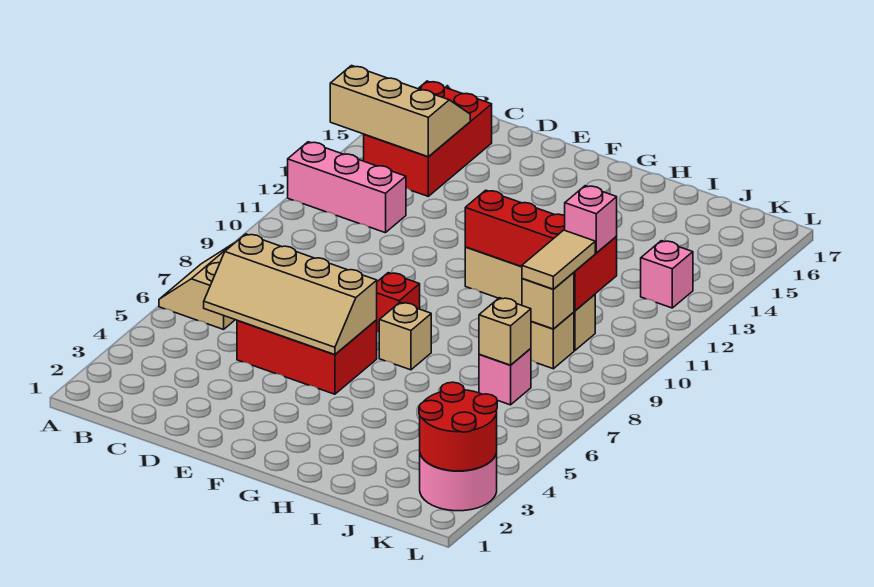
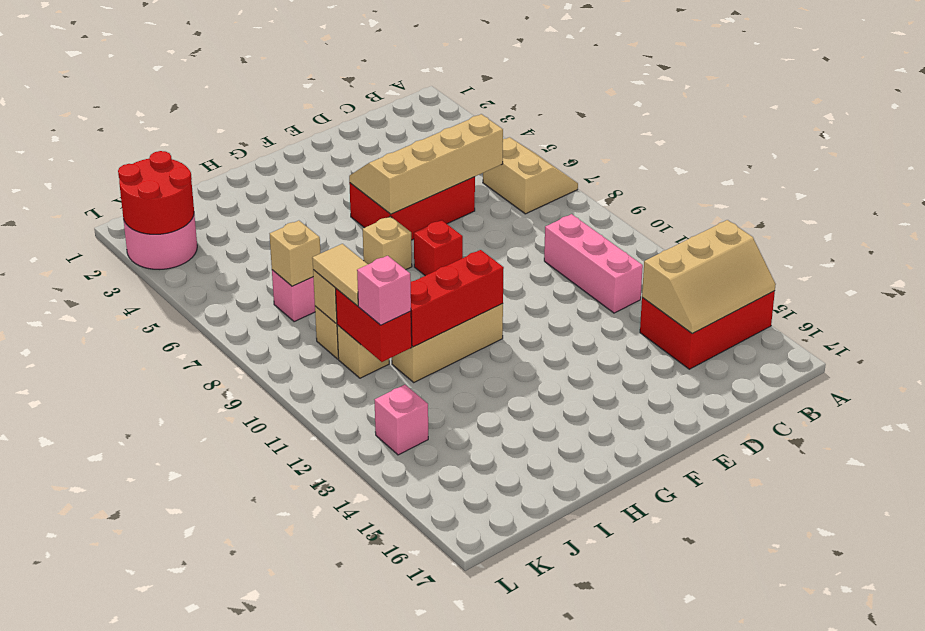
pink brick A12:C12 level 1 -> pink brick C10:C12 level 1
red brick B14:C16 level 1 -> red brick A14:C15 level 1

